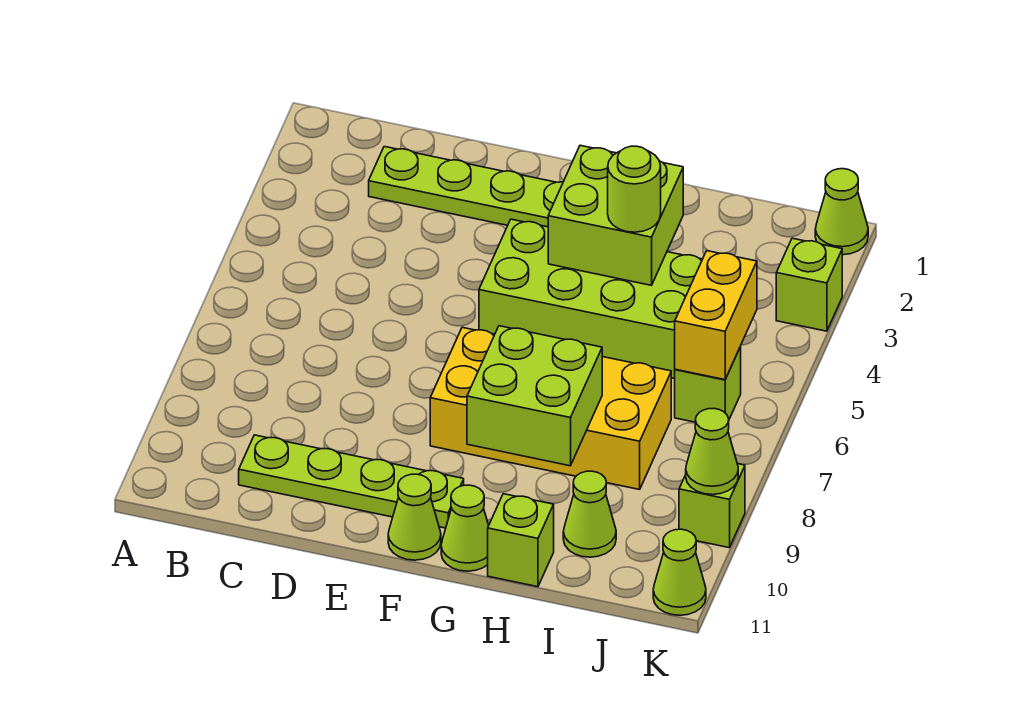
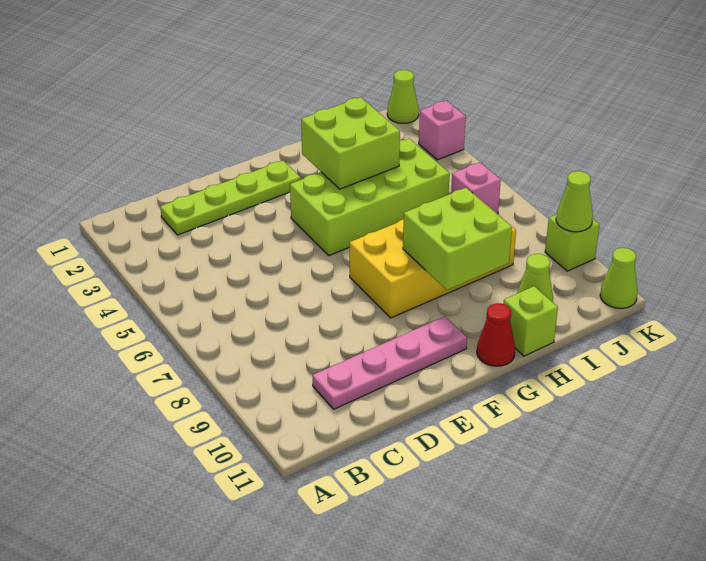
lime plate C10:F10 level 1 -> pink plate C10:F10 level 1
lime cone F11 level 1 -> none
lime cone G11 level 1 -> red cone G11 level 1
lime round brick H4 level 3 -> none
yellow brick J5:J6 level 2 -> none
lime brick J6 level 1 -> pink brick J6 level 1
lime brick K3 level 1 -> pink brick K3 level 1

